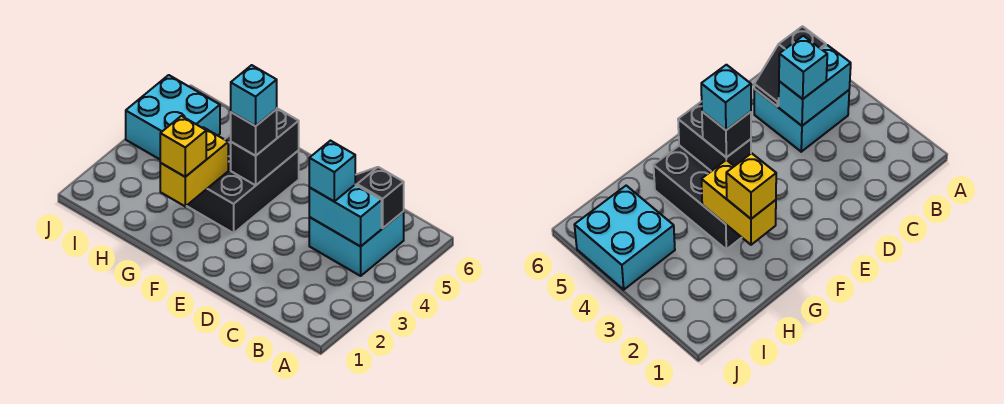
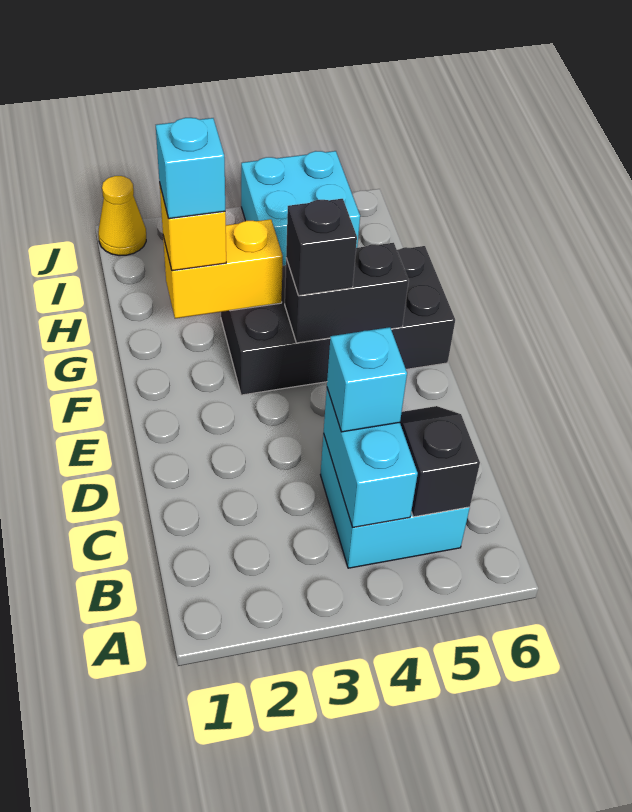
black brick F3:G5 level 1 -> black brick F3:G6 level 1
cyan brick F4 level 4 -> cyan brick G2 level 4
none -> yellow cone J1 level 1

